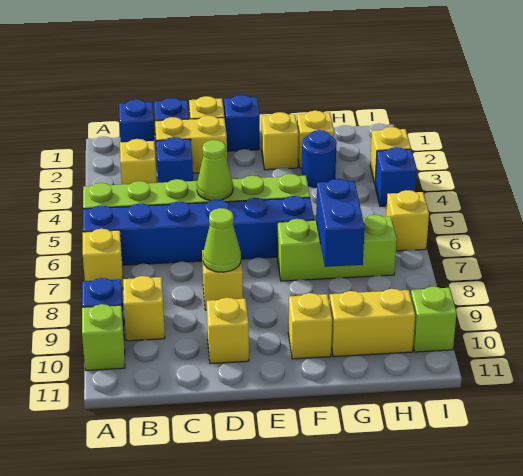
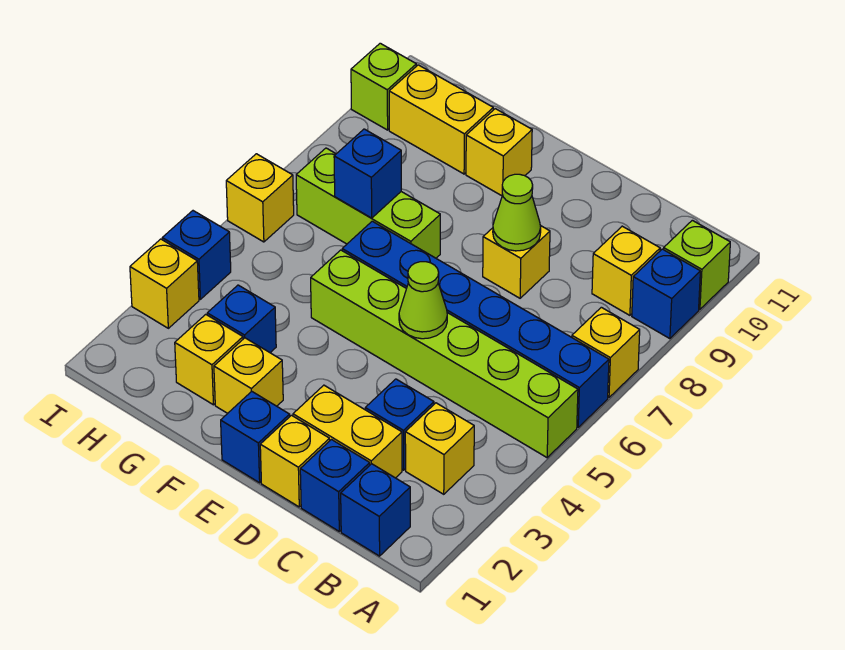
yellow brick D10 level 1 -> none
blue round brick G3 level 1 -> blue brick G3 level 1
blue brick G7:G8 level 2 -> blue brick G7 level 2

